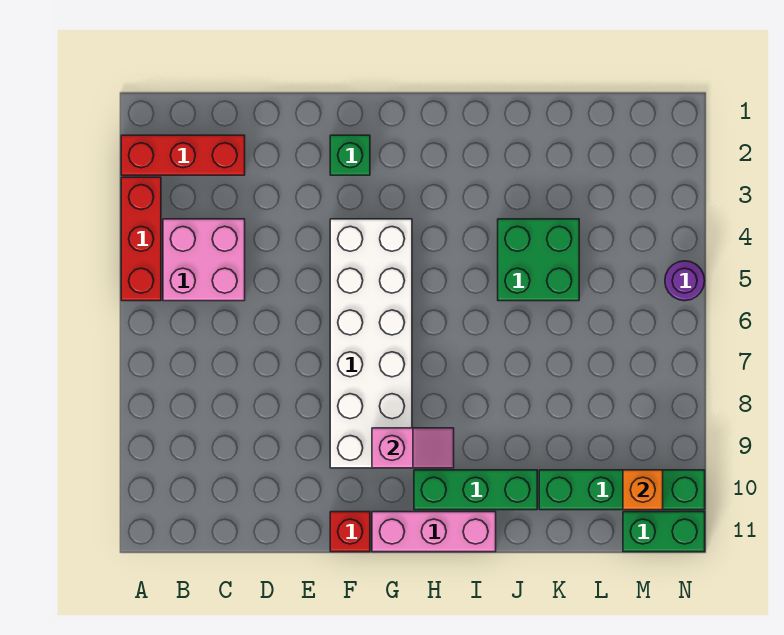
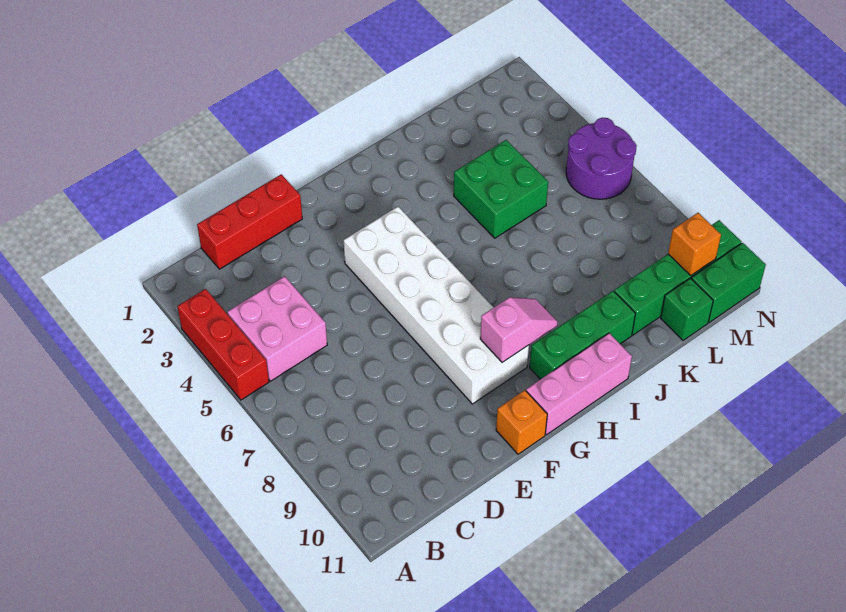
red brick A2:C2 level 1 -> red brick C1:E1 level 1
green brick F2 level 1 -> green brick L11 level 1
red brick F11 level 1 -> orange brick F11 level 1
purple round brick N5 level 1 -> purple round brick M5:N6 level 1

